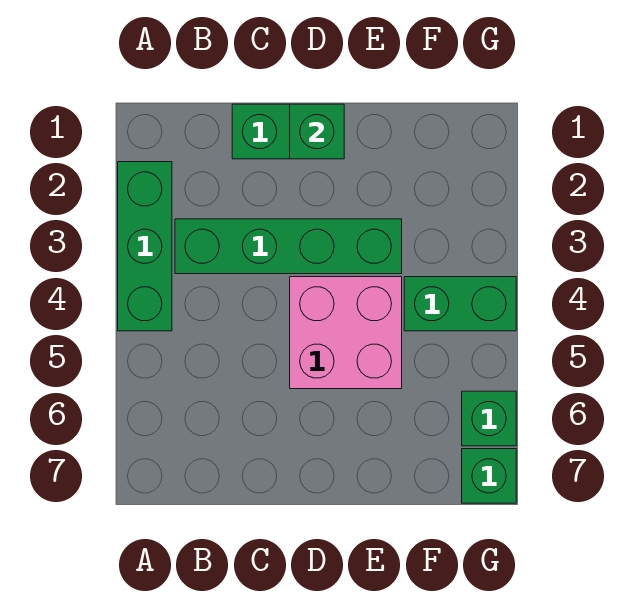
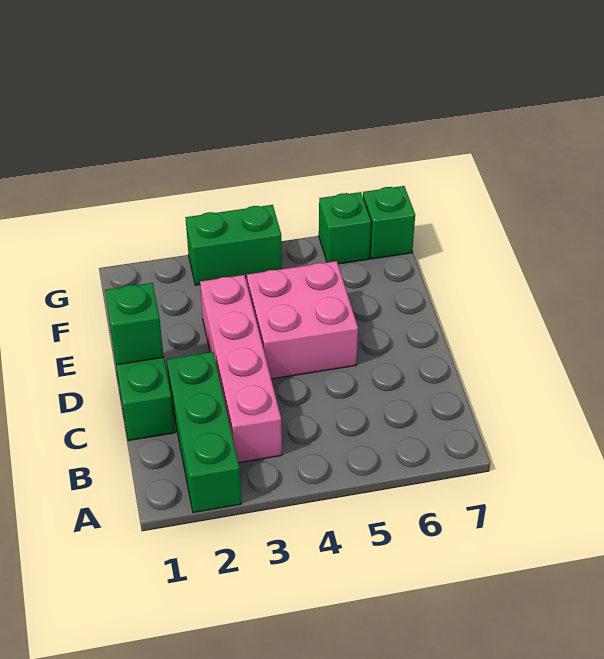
green brick A2:A4 level 1 -> green brick A2:C2 level 1
green brick B3:E3 level 1 -> pink brick B3:E3 level 1
green brick F4:G4 level 1 -> green brick G3:G4 level 1

